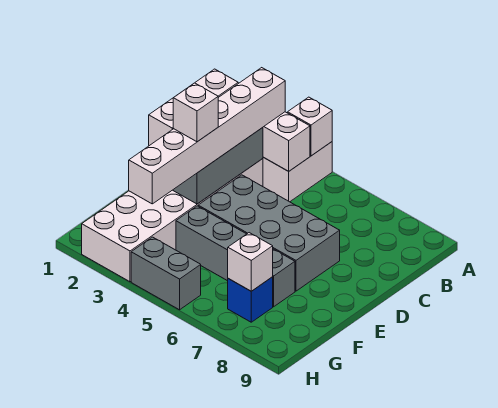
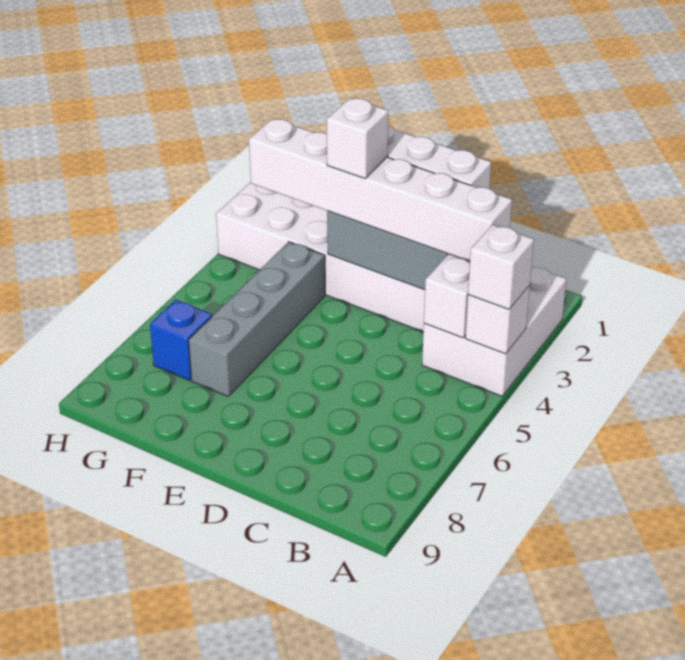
grey brick D4:E7 level 1 -> none
white brick G7 level 2 -> white brick A4 level 3
grey brick H4:H5 level 1 -> none

